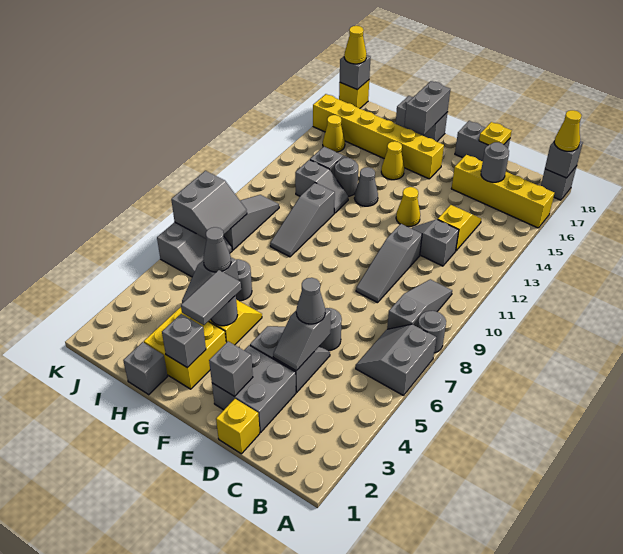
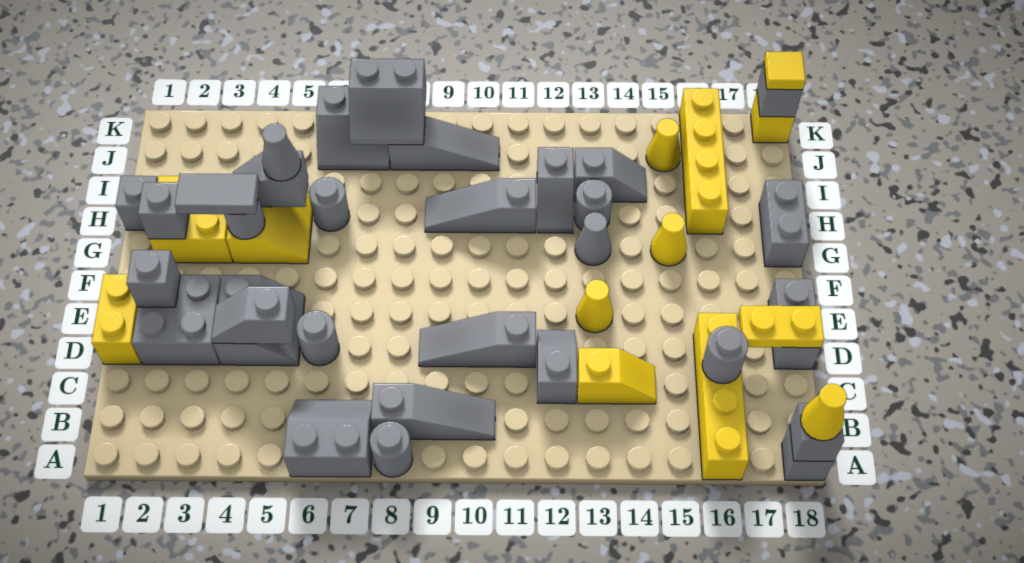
yellow brick D1 level 1 -> yellow brick D1:E1 level 1
grey cone D5 level 3 -> none
yellow plate D18 level 2 -> yellow plate D17:D18 level 2
yellow brick F16:K16 level 1 -> yellow brick H16:K16 level 1
grey brick G17:G18 level 2 -> none
yellow cone K18 level 3 -> yellow tile K18 level 3

